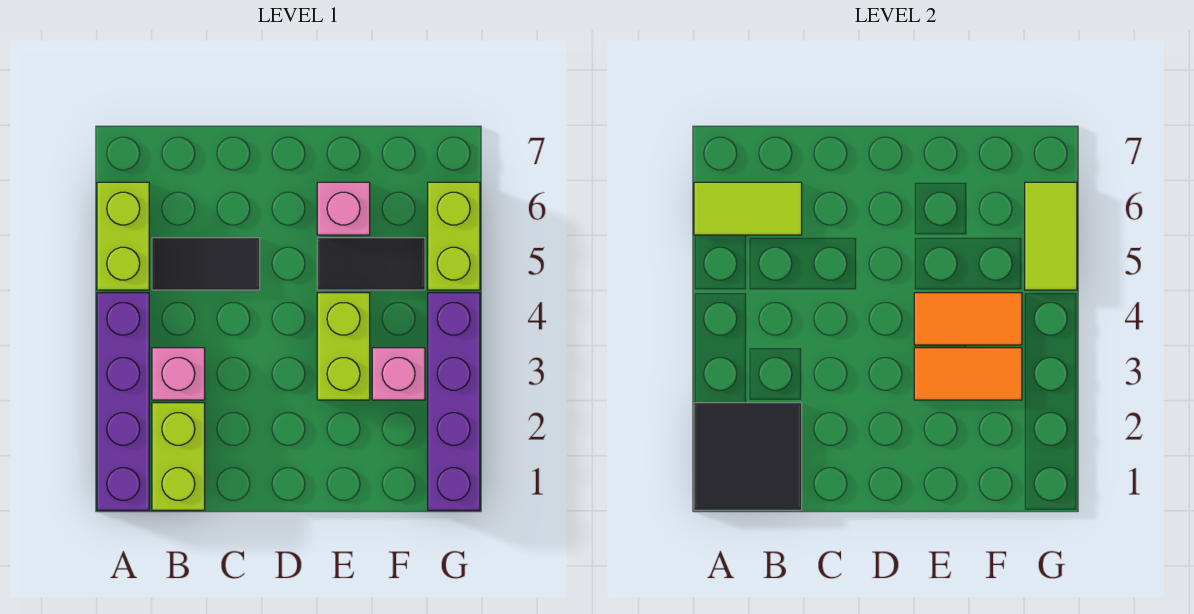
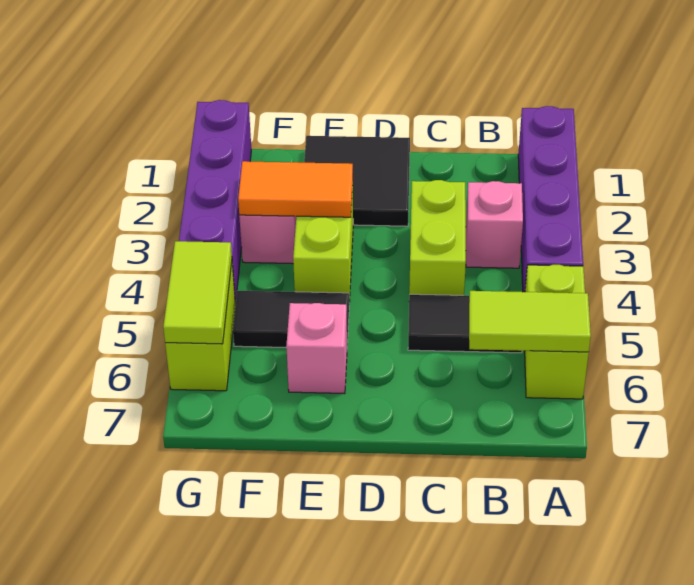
black tile A1:B2 level 2 -> black tile D1:E2 level 1
lime brick B1:B2 level 1 -> lime brick C3:C4 level 1
orange tile E4:F4 level 2 -> none

